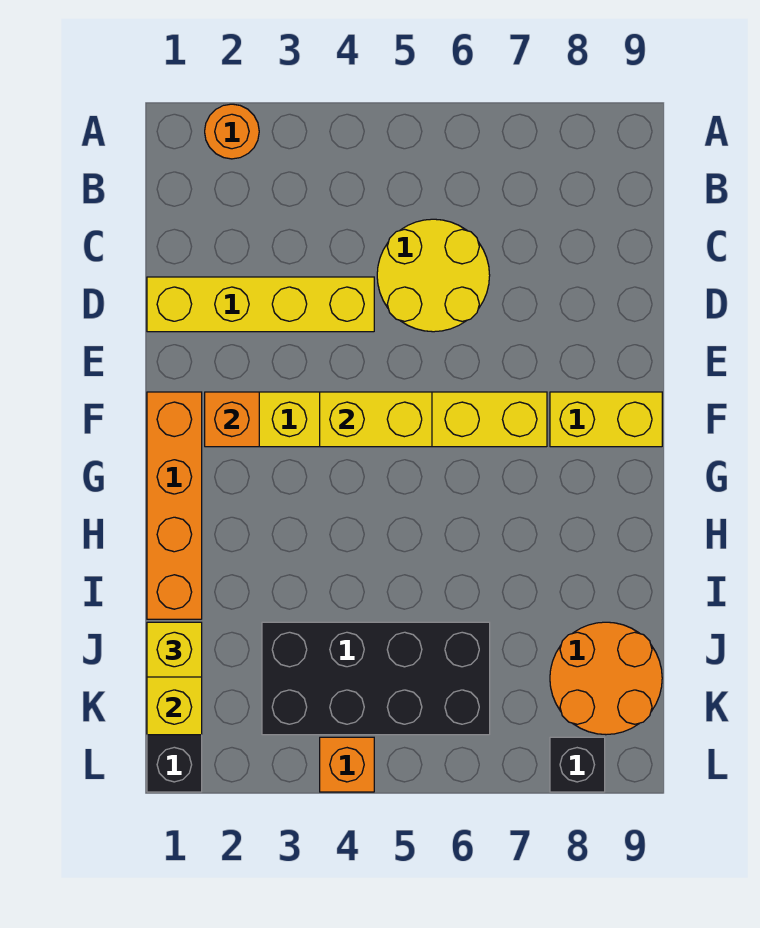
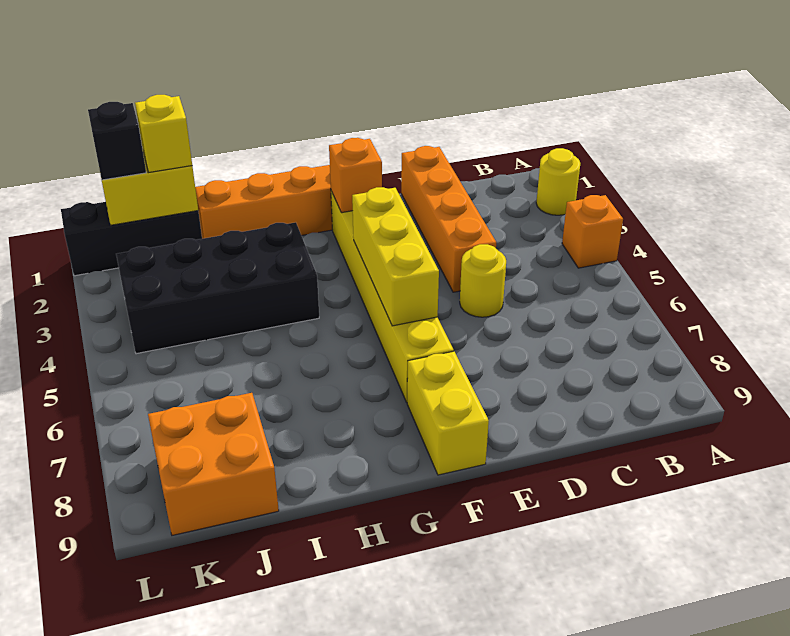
orange round brick A2 level 1 -> yellow round brick A2 level 1
yellow round brick C5:D6 level 1 -> yellow round brick D5 level 1
yellow brick D1:D4 level 1 -> orange brick D1:D4 level 1
yellow brick F4:F5 level 2 -> yellow brick F4:F6 level 2
black brick J3:K6 level 1 -> black brick H3:K4 level 1
orange round brick J8:K9 level 1 -> orange brick J8:K9 level 1
orange brick L4 level 1 -> orange brick A4 level 1
black brick L8 level 1 -> black brick K1 level 3

